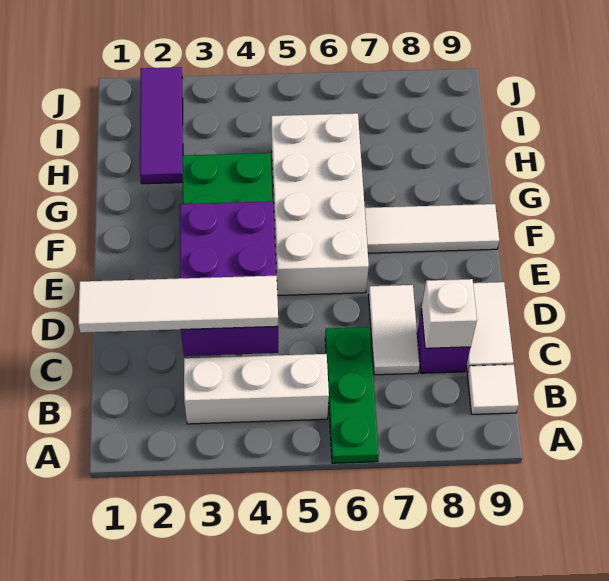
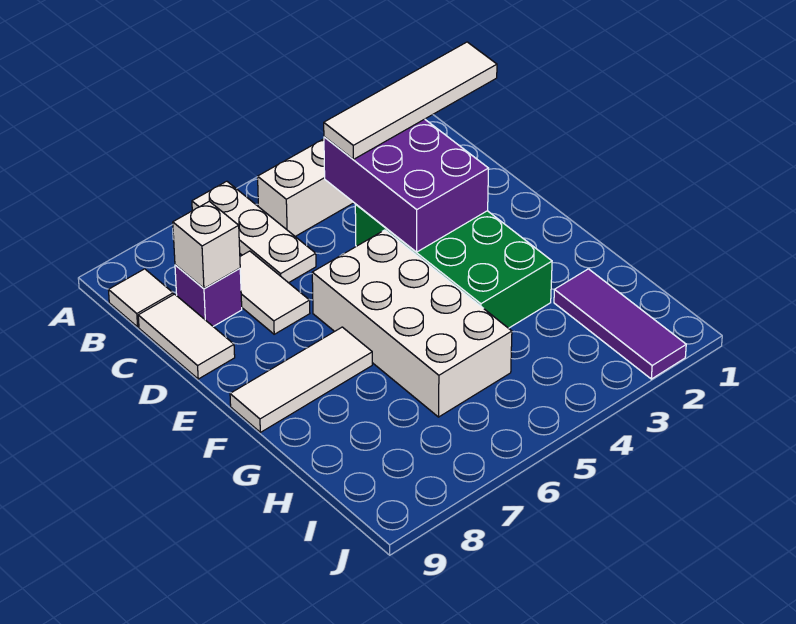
green plate A6:C6 level 1 -> white plate A6:C6 level 1

